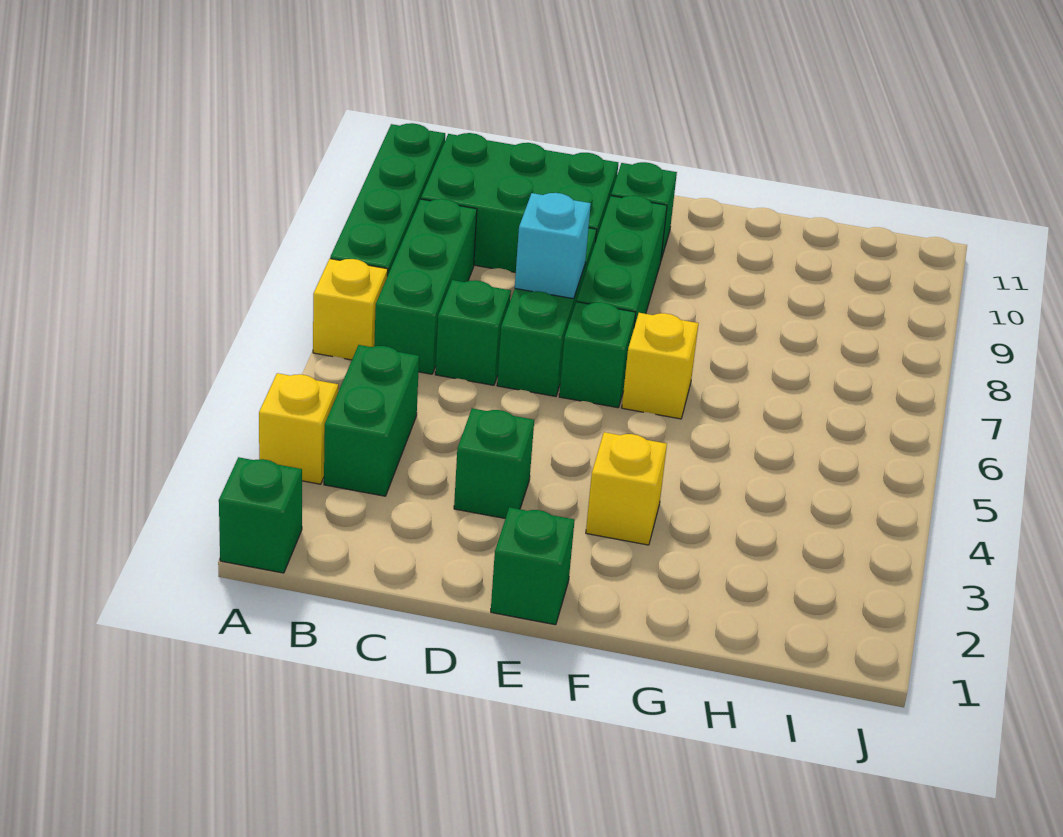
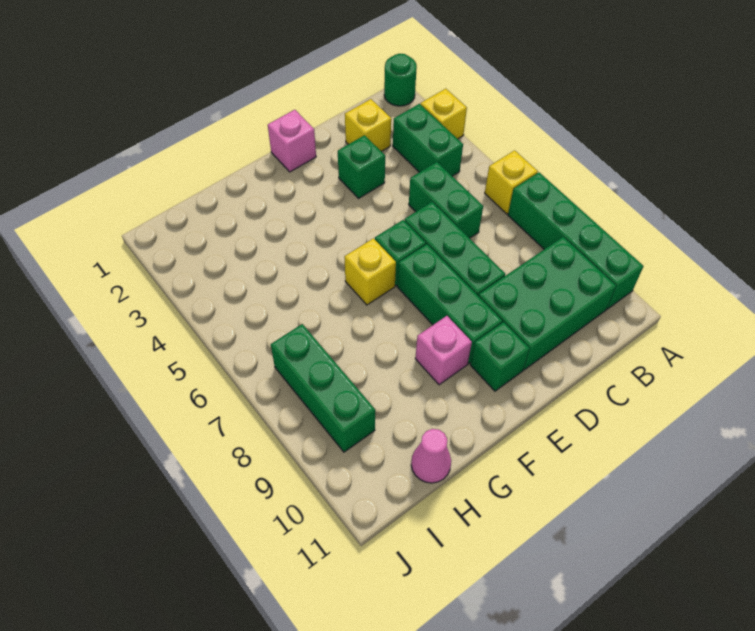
green brick A1 level 1 -> green round brick A1 level 1
green brick B6:B8 level 1 -> green brick I7:I9 level 1
green brick C6 level 1 -> green brick C5:C6 level 1
cyan brick D7 level 2 -> none
green brick E1 level 1 -> pink brick E1 level 1
yellow brick F3 level 1 -> yellow brick C2 level 1
none -> pink brick F9 level 1
none -> pink cone H11 level 1

